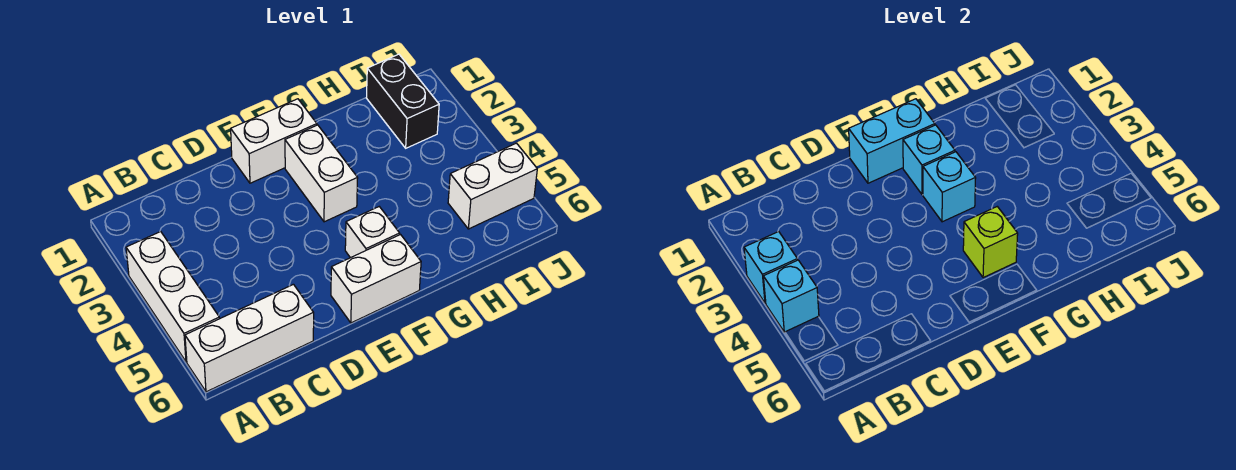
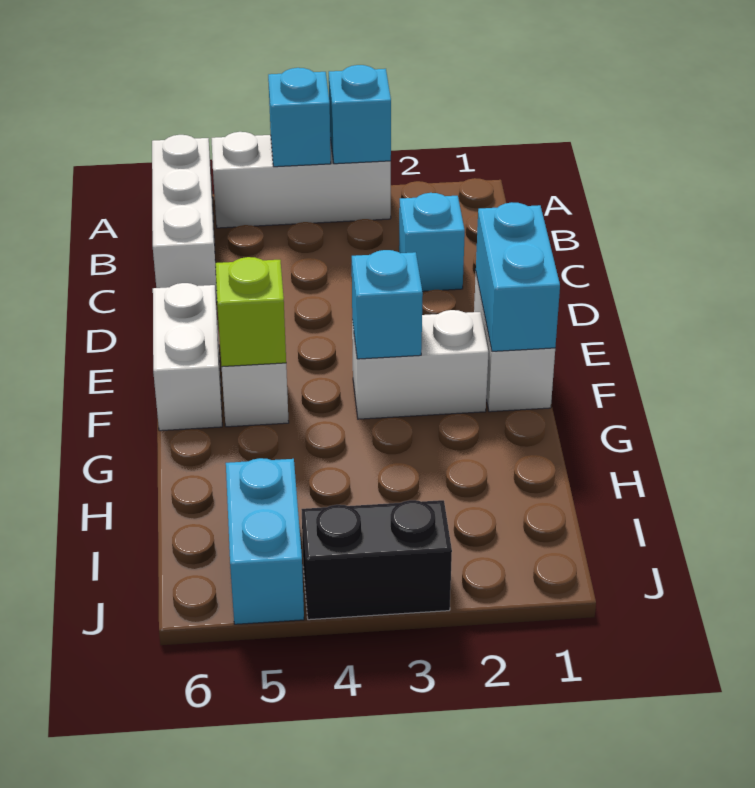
cyan brick F2 level 2 -> cyan brick C2 level 1
black brick I1:I2 level 1 -> black brick J3:J4 level 1
white brick I5:J5 level 1 -> cyan brick I5:J5 level 1

